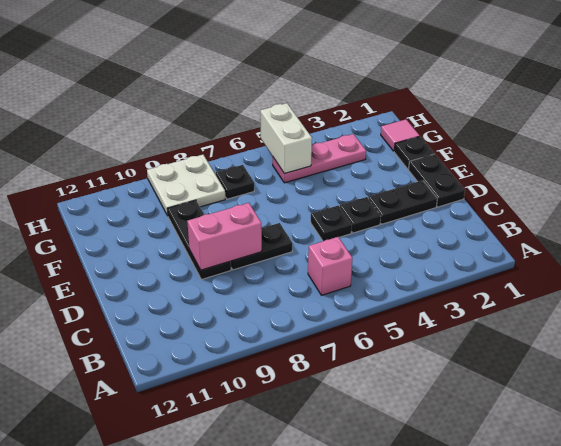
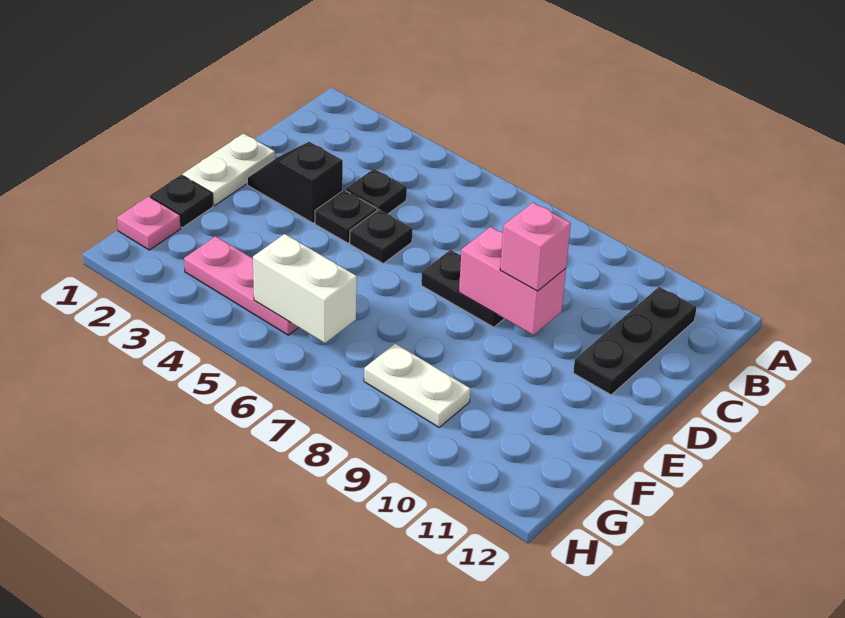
pink brick B6 level 1 -> pink brick D9 level 3
black plate D1:E1 level 1 -> white plate D1:E1 level 1
black plate D2:D3 level 1 -> black slope D2:D3 level 1 top 3
black plate D9:F9 level 1 -> black plate B11:D11 level 1
pink tile G1 level 1 -> pink plate G1 level 1
white brick G5:H5 level 2 -> white brick G5:G6 level 2
black plate G7 level 1 -> black plate C4 level 1
white plate G8:H9 level 1 -> white plate G8:G9 level 1

